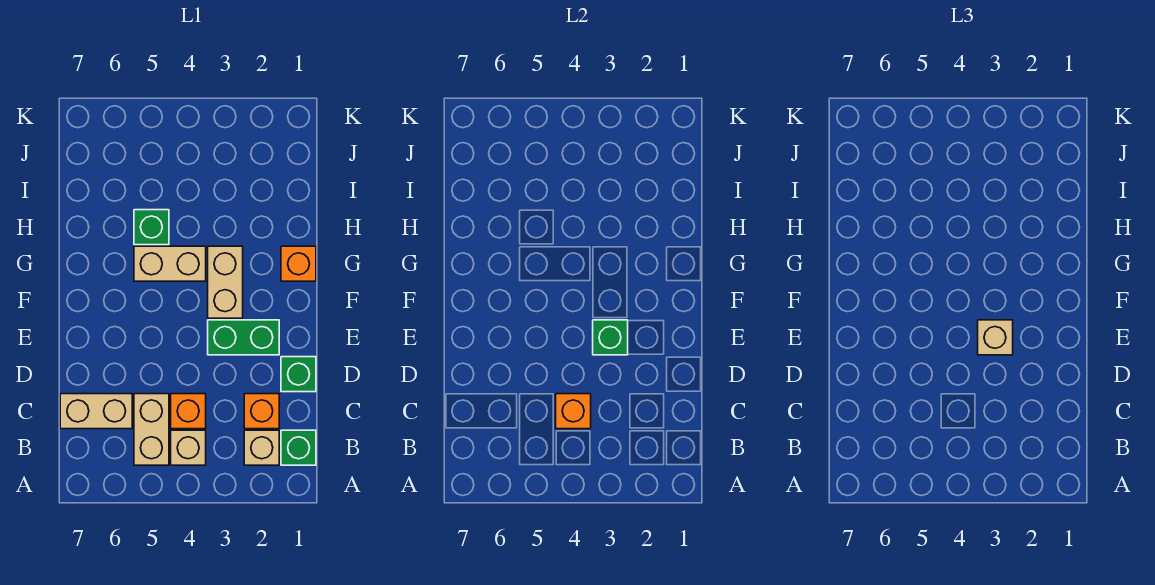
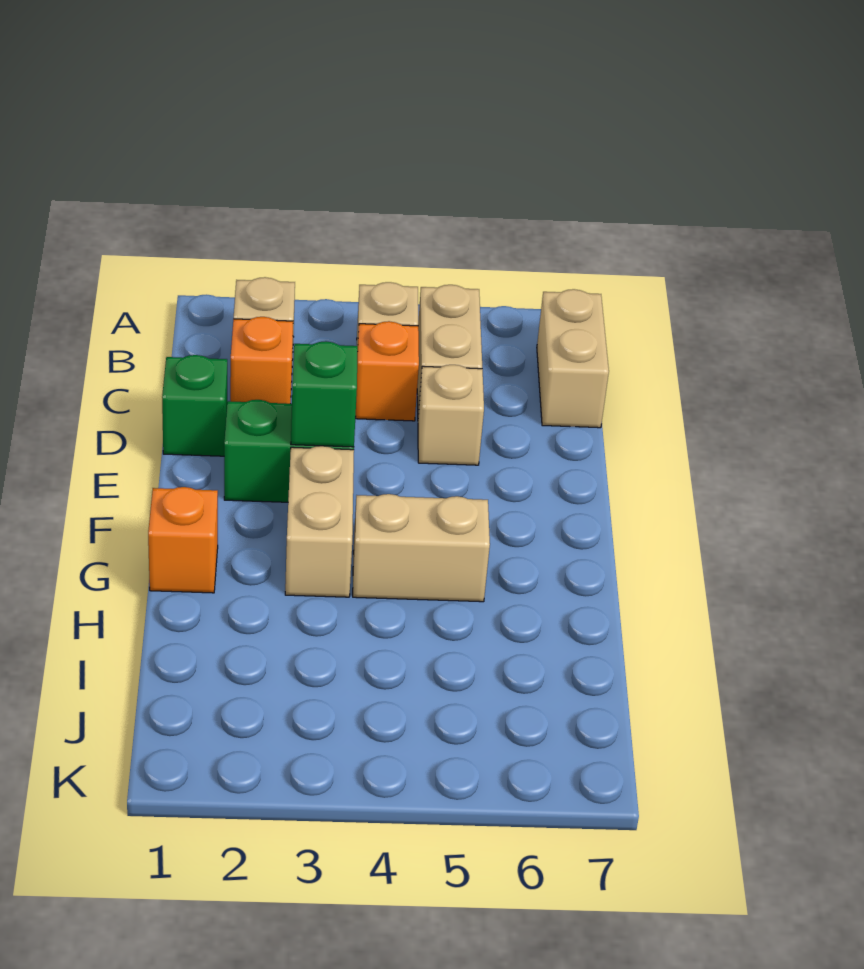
green brick B1 level 1 -> none
orange brick C4 level 2 -> none
tan brick C6:C7 level 1 -> tan brick B7:C7 level 1
tan brick E3 level 3 -> tan brick D5 level 1
green brick H5 level 1 -> none

